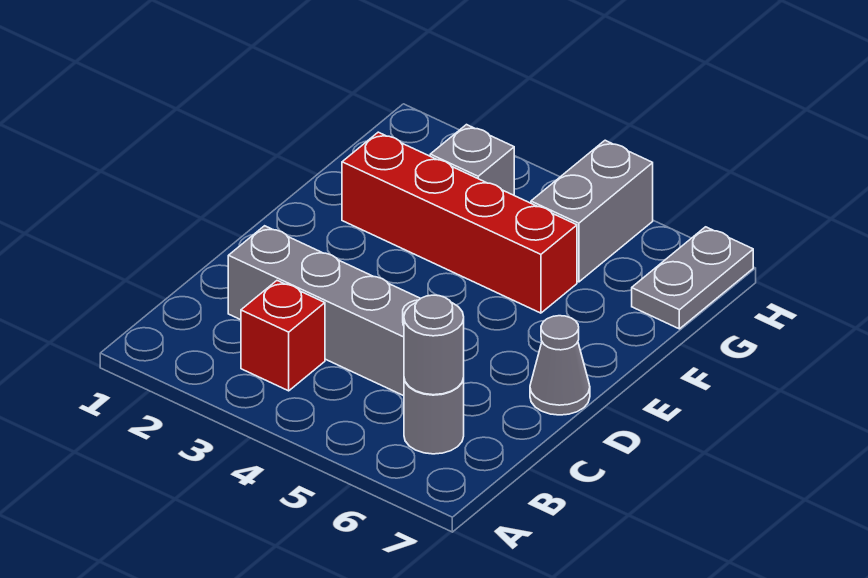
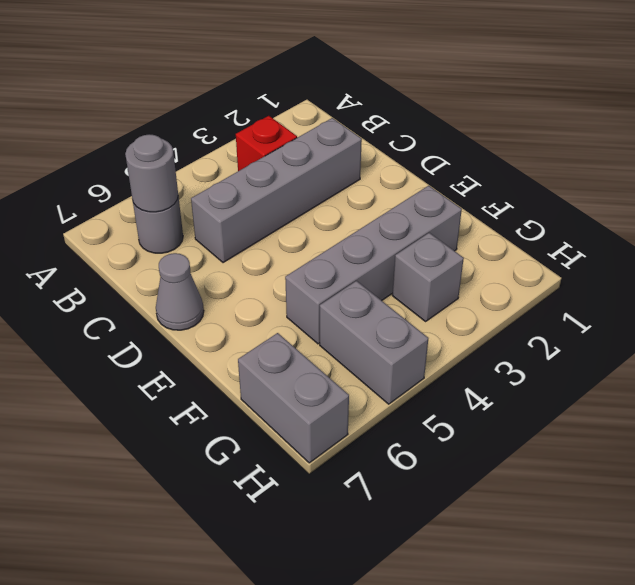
red brick F2:F5 level 1 -> grey brick F2:F5 level 1
grey plate G7:H7 level 1 -> grey brick G7:H7 level 1

